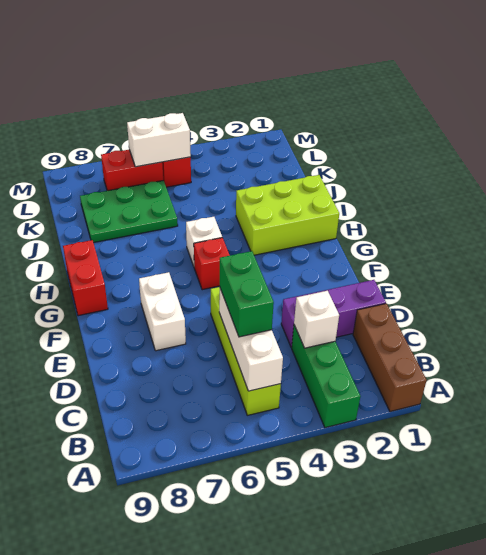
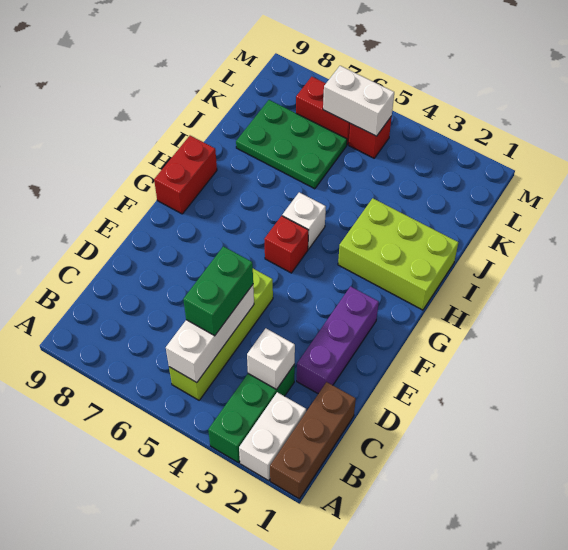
purple brick D1:D3 level 1 -> purple brick D2:F2 level 1
white brick E7:F7 level 1 -> white brick A2:B2 level 1

